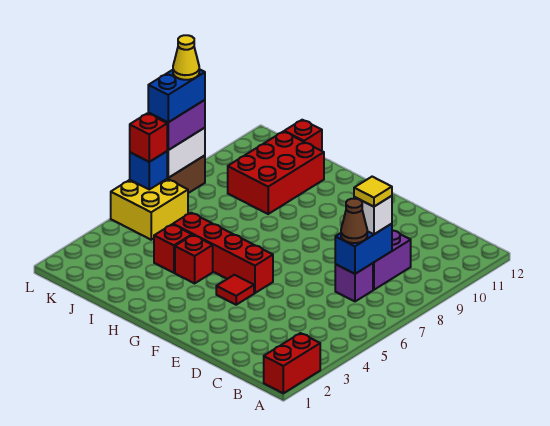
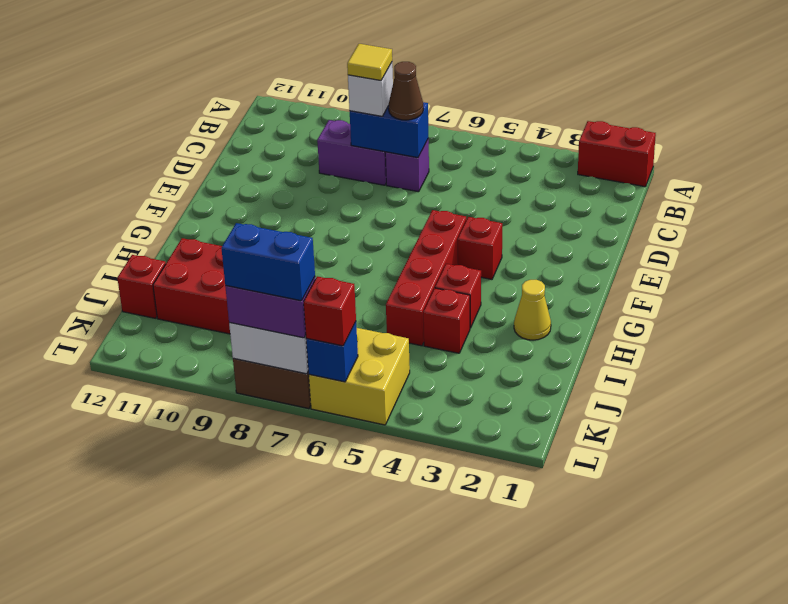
red tile F4 level 1 -> red brick F4 level 1
yellow cone L8 level 5 -> yellow cone H2 level 1

